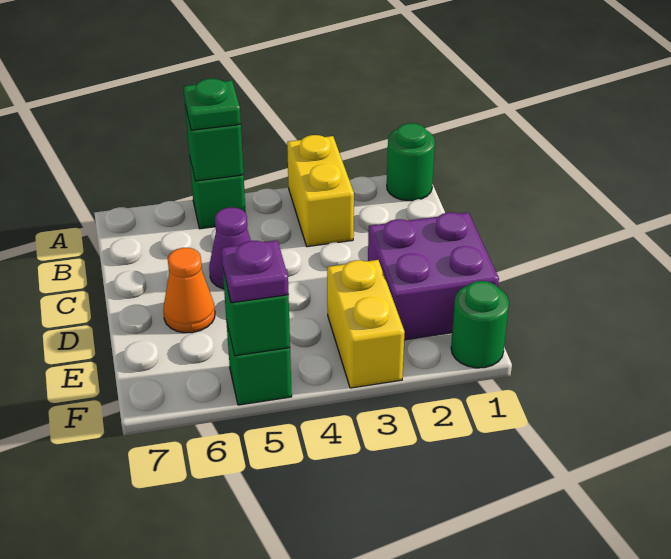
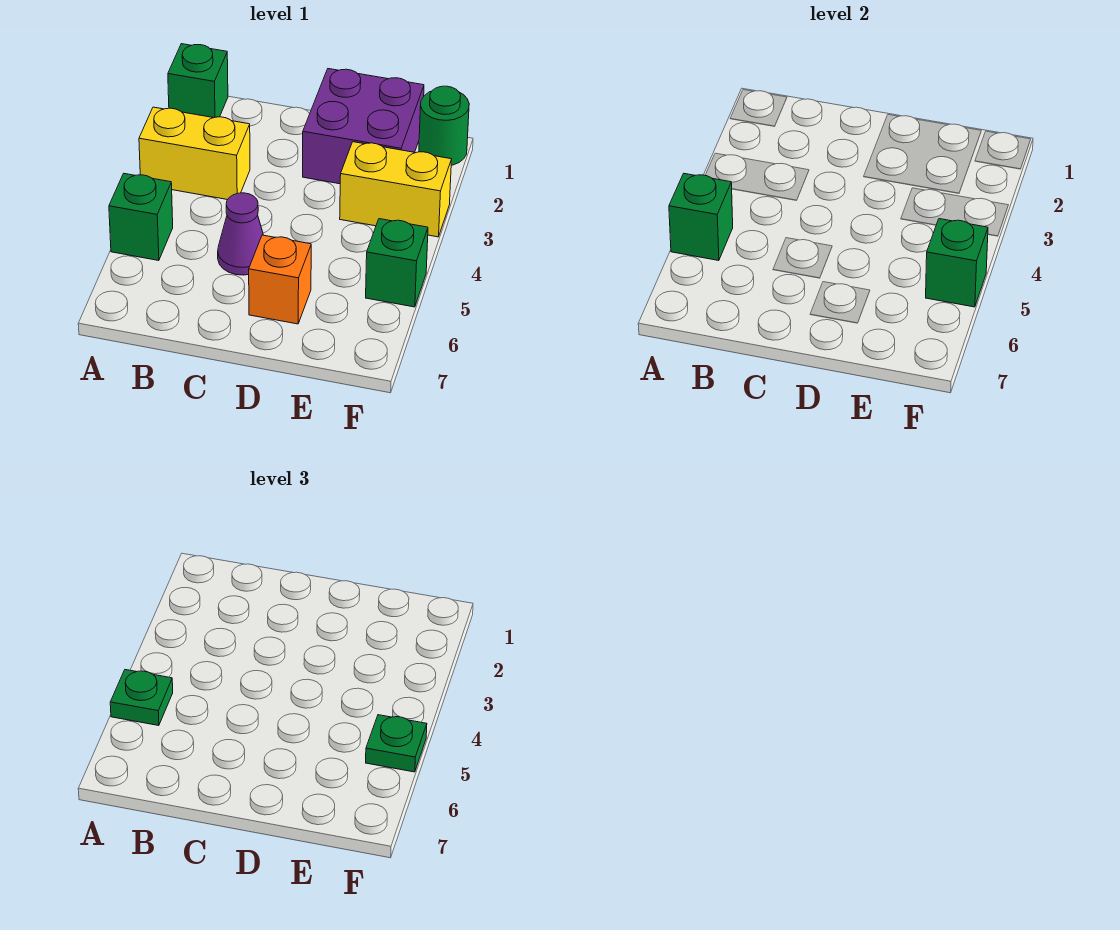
green round brick A1 level 1 -> green brick A1 level 1
orange cone D6 level 1 -> orange brick D6 level 1
purple plate F5 level 3 -> green plate F5 level 3

